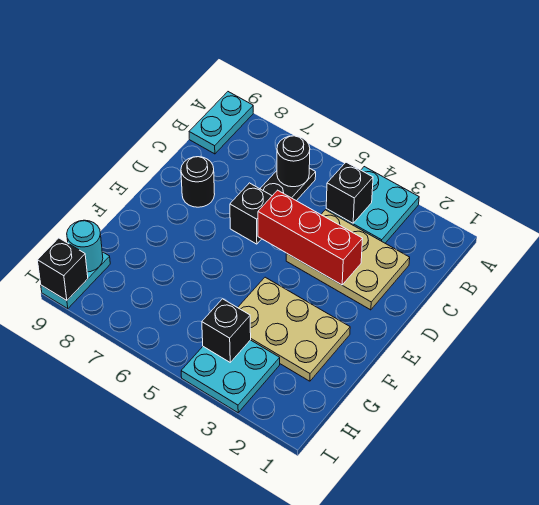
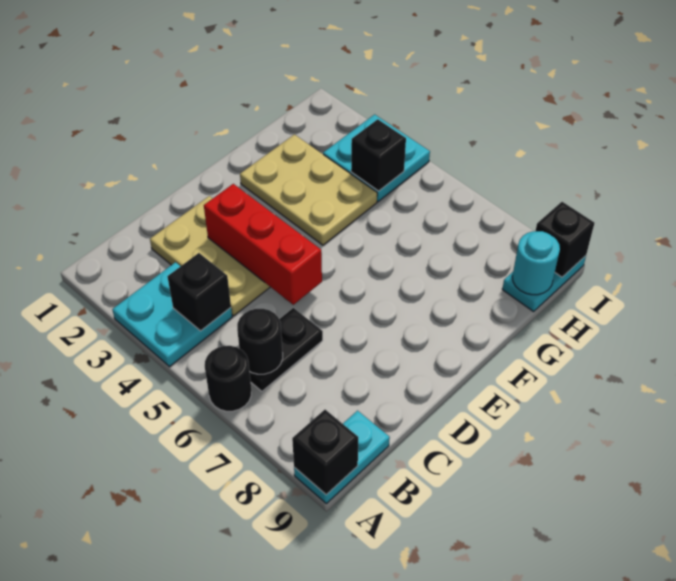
black brick D6 level 1 -> black brick A9 level 2
black round brick D8 level 1 -> black round brick A6 level 1

